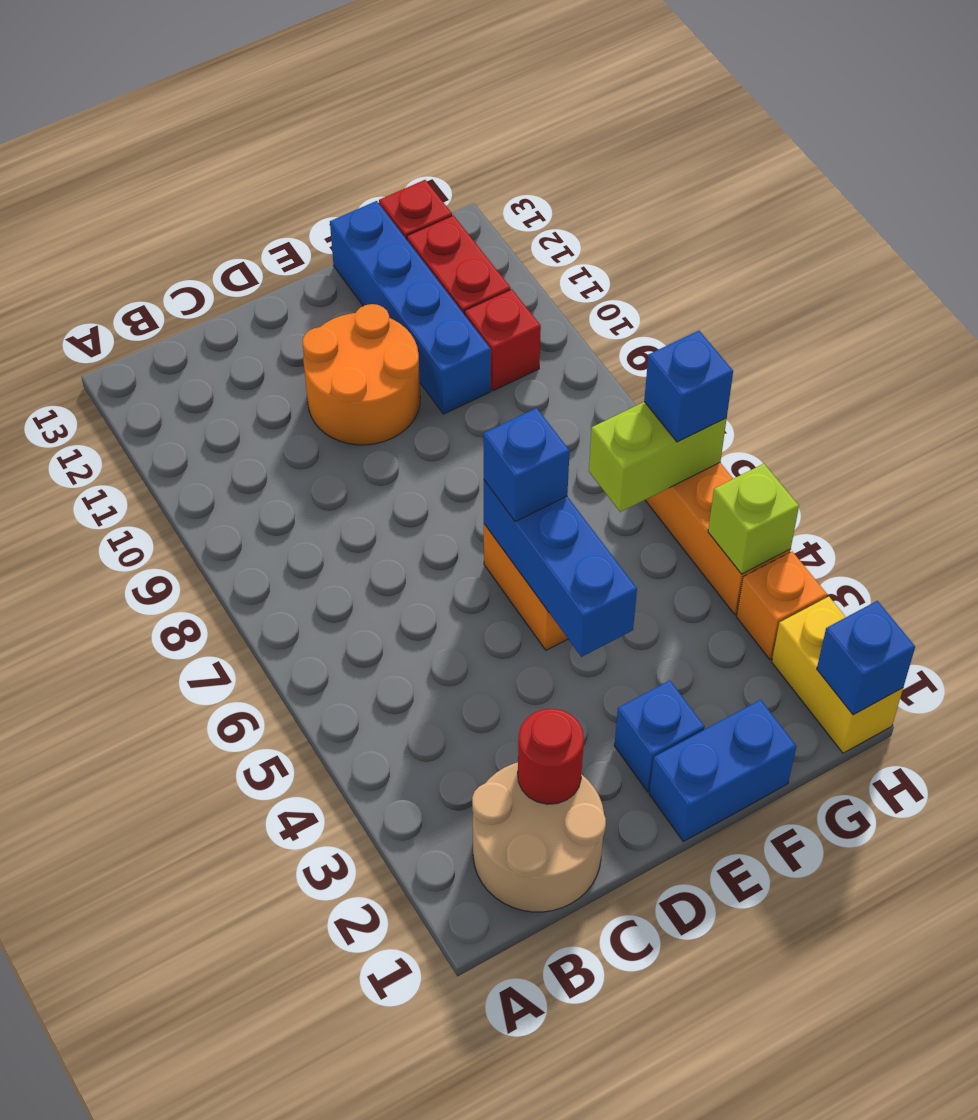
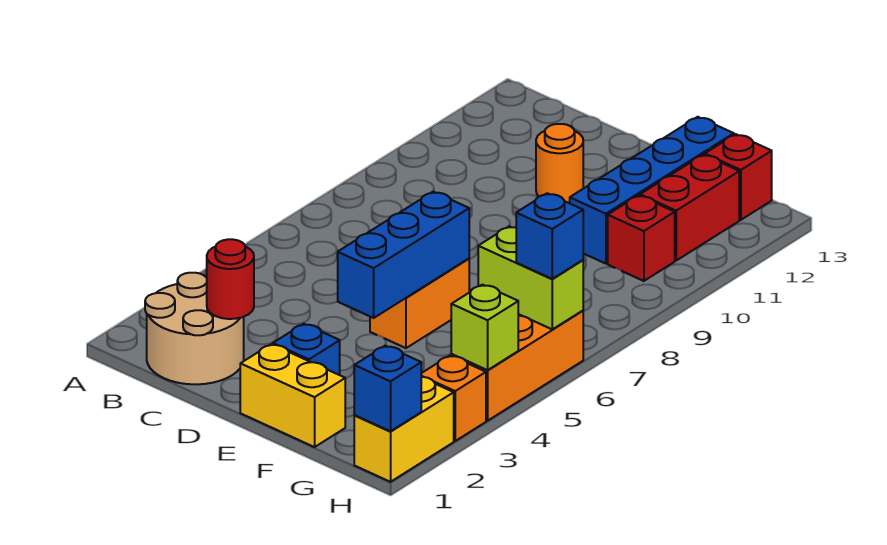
orange round brick D10:E11 level 1 -> orange round brick D11 level 1
blue brick E1:F1 level 1 -> yellow brick E1:F1 level 1
blue brick E6 level 3 -> none

